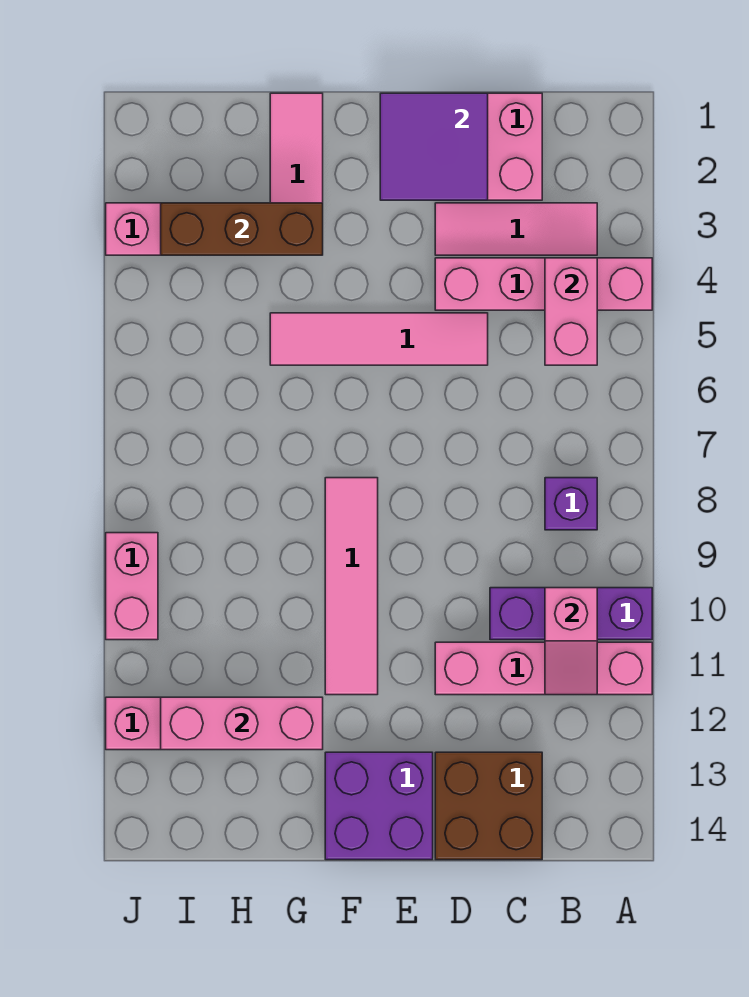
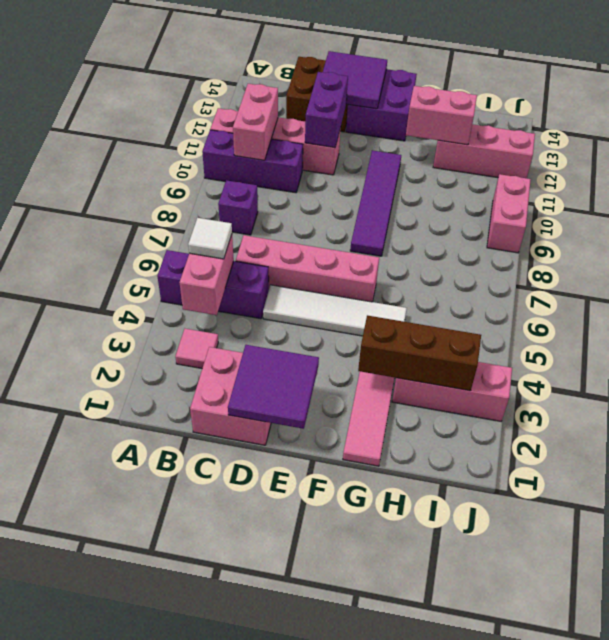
pink brick A4:D4 level 1 -> pink brick C6:F6 level 1
none -> purple brick A5:C5 level 1
pink tile B3:D3 level 1 -> pink tile B3 level 1
none -> white tile B5 level 3
pink slope B10:B11 level 2 top 10 -> pink brick B10:B11 level 2
pink tile D5:G5 level 1 -> white tile D5:G5 level 1
none -> purple brick D11:D12 level 2
none -> purple tile D13:E14 level 2
pink tile F8:F11 level 1 -> purple tile F8:F11 level 1
pink brick G12:I12 level 2 -> pink brick G12:H12 level 2

